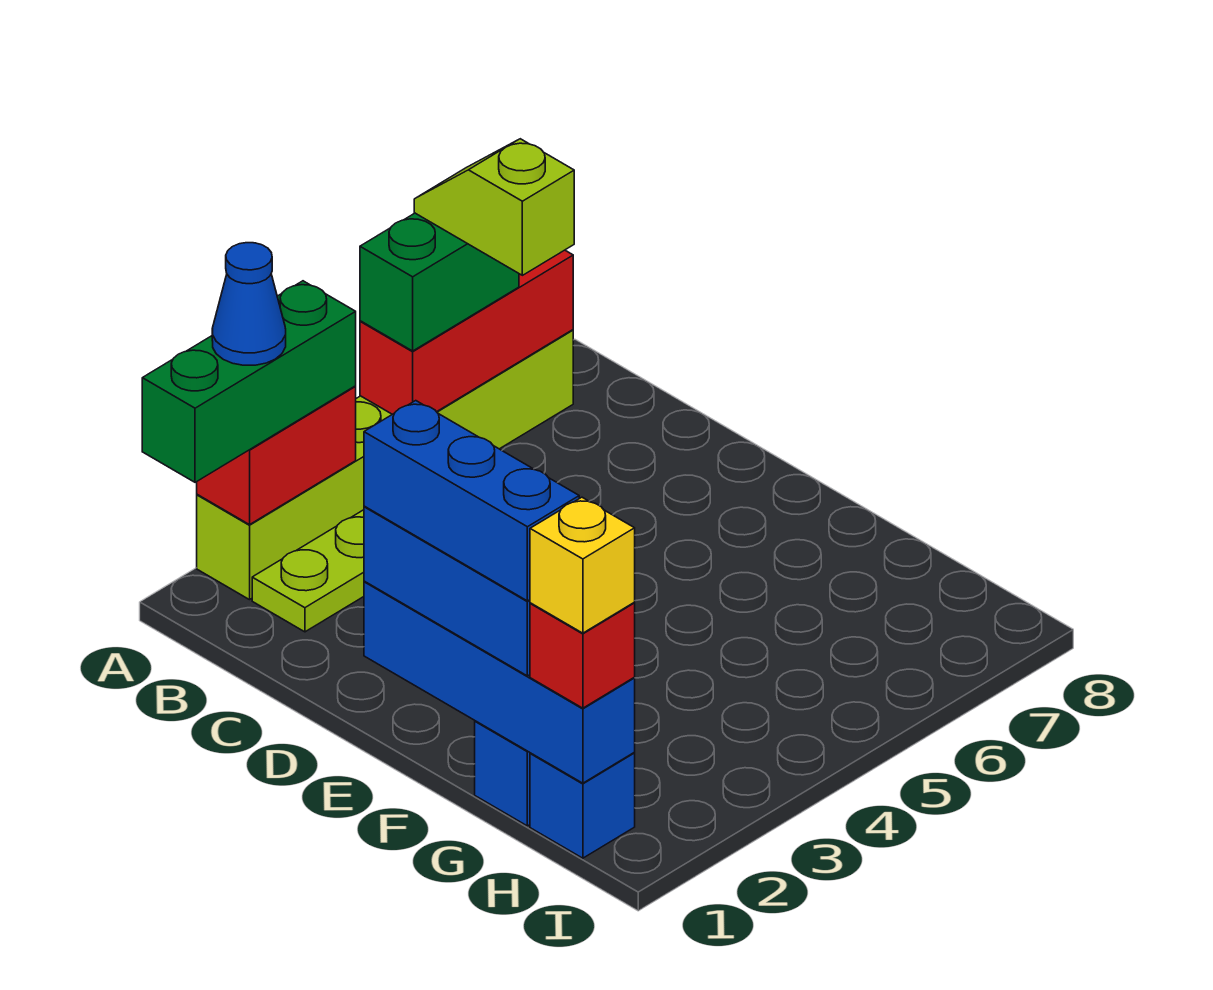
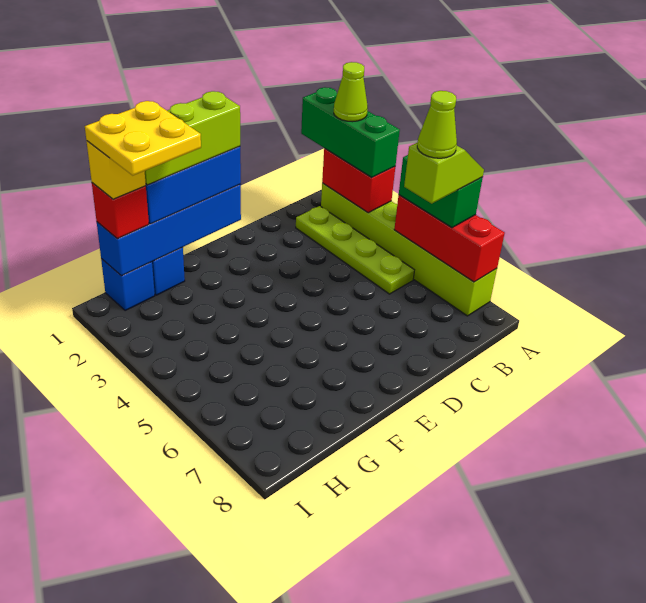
blue cone A2 level 4 -> lime cone A2 level 4
none -> lime cone B6 level 5
blue brick E1:G1 level 4 -> lime brick E1:G1 level 4
none -> yellow plate G1:H2 level 5

